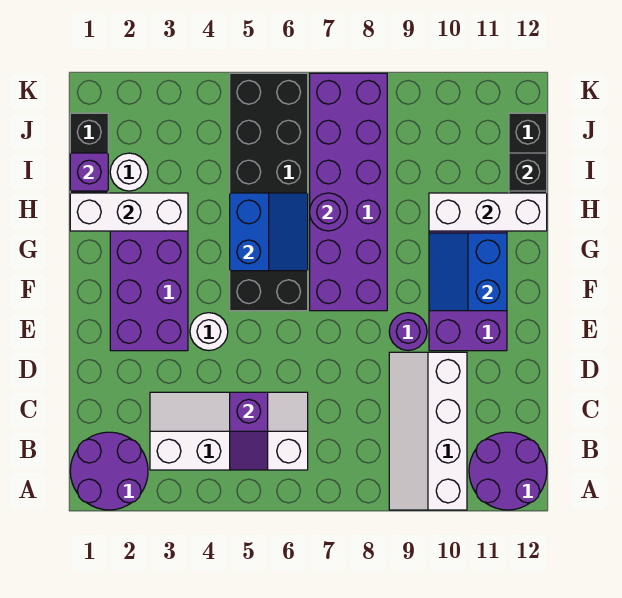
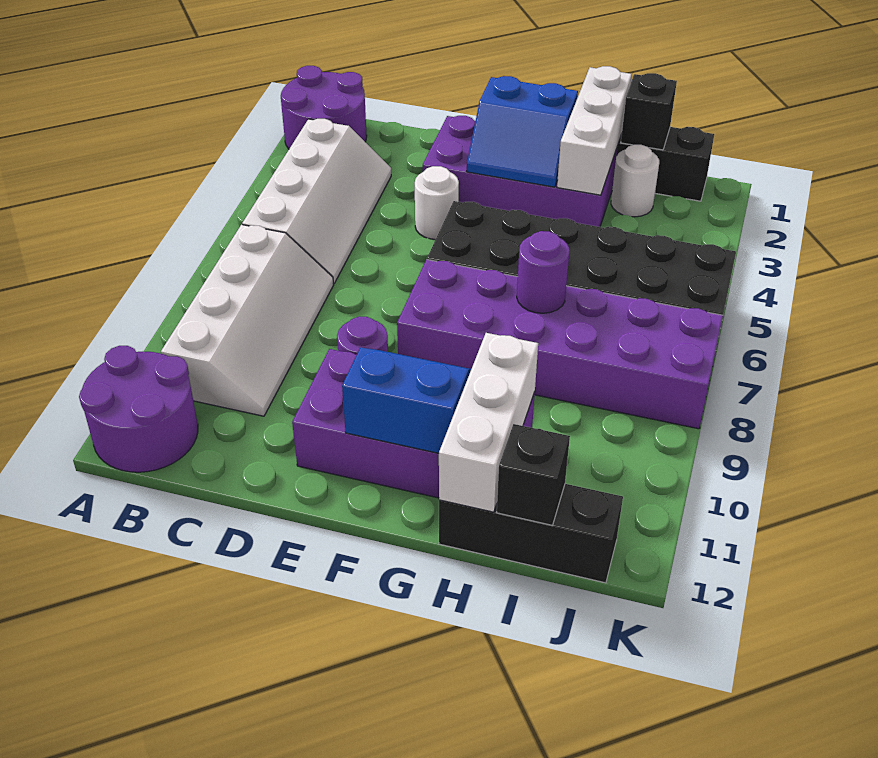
white slope A9:D10 level 1 top 10 -> white slope B7:C10 level 1 top B
purple slope B5:C5 level 2 top C -> none
blue slope G5:H6 level 2 top 5 -> blue slope F2:G3 level 2 top 2
purple brick I1 level 2 -> black brick I1 level 2

